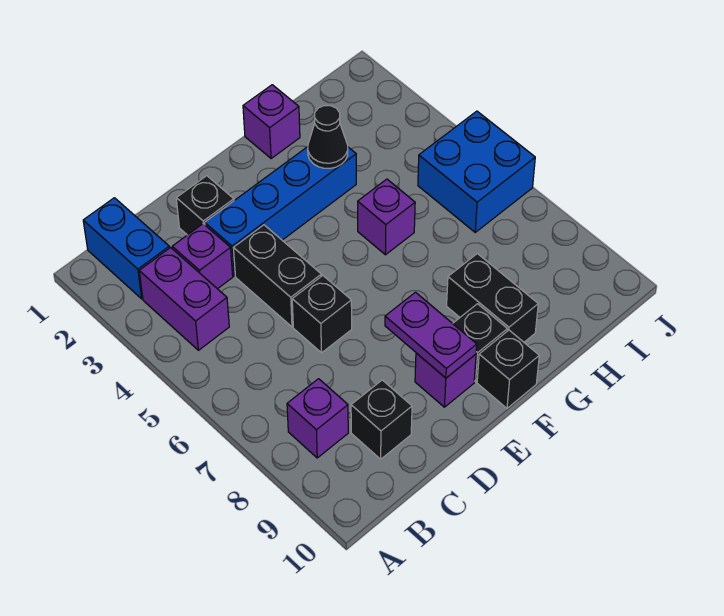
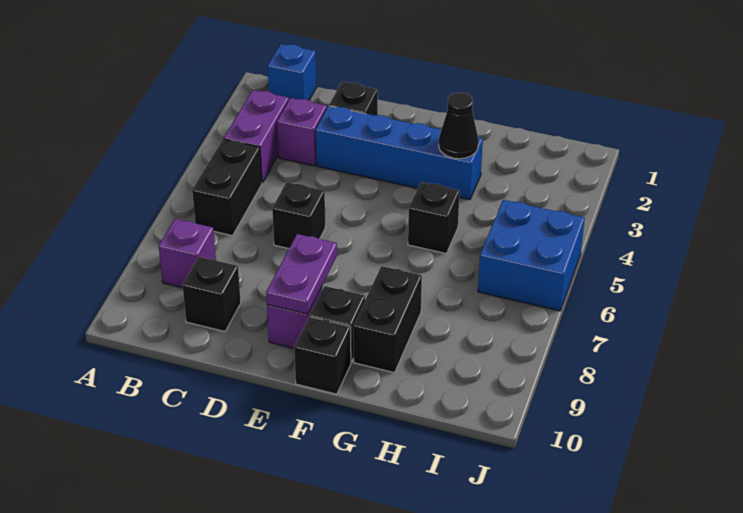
blue brick B1:B2 level 1 -> blue brick B1 level 1
black brick D4:D5 level 1 -> black brick B5:B6 level 1
purple brick G1 level 1 -> none
purple brick G5 level 1 -> black brick G5 level 1

